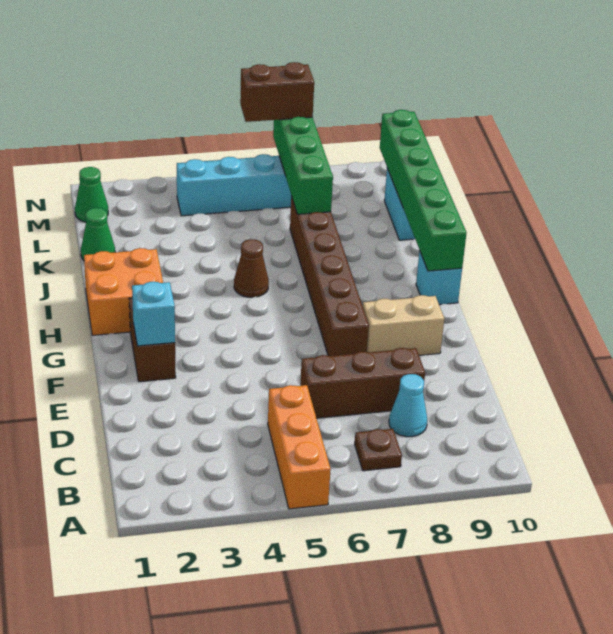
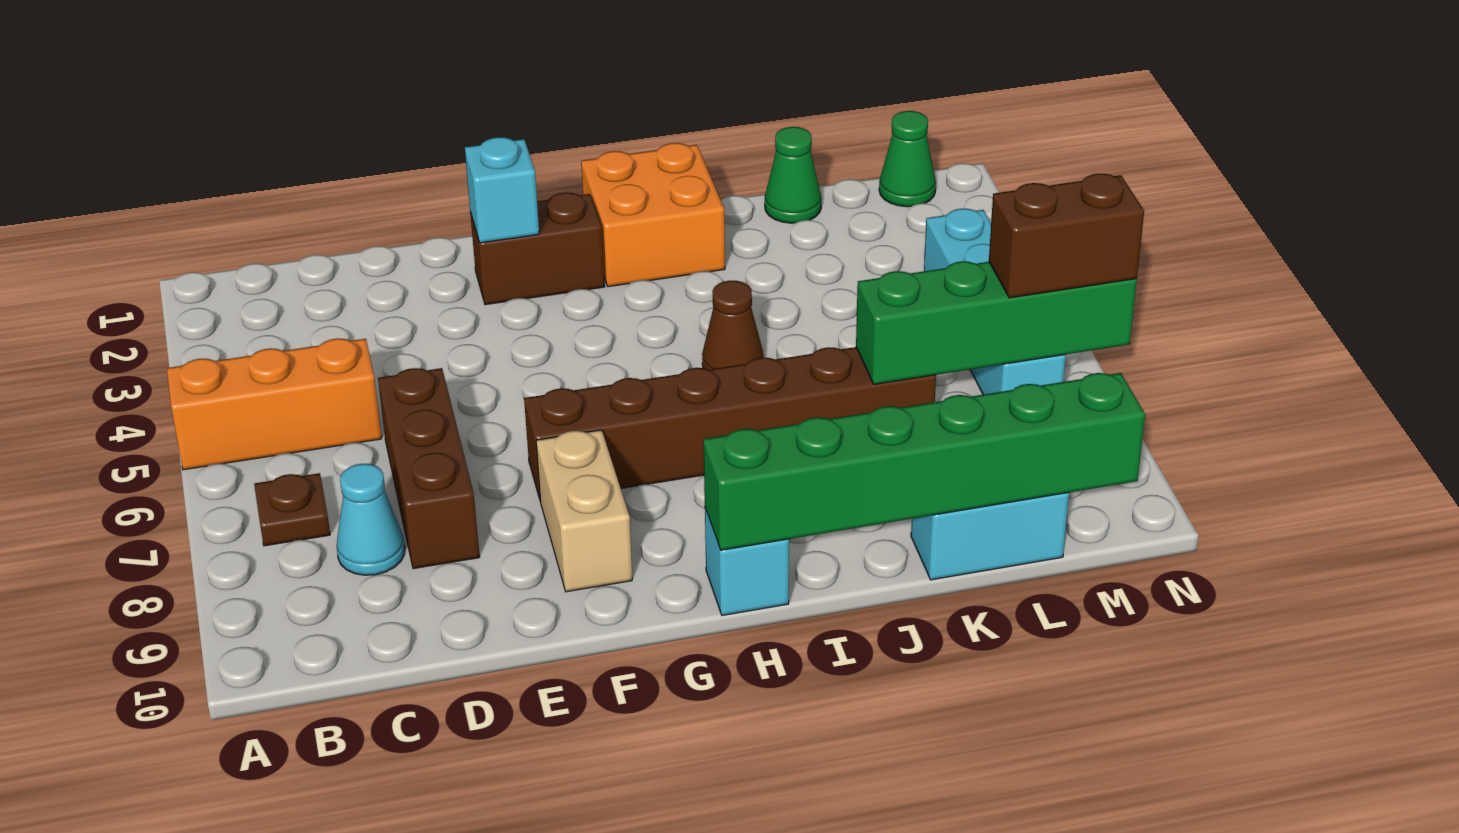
brown brick N6:N7 level 3 -> brown brick M7:N7 level 3

